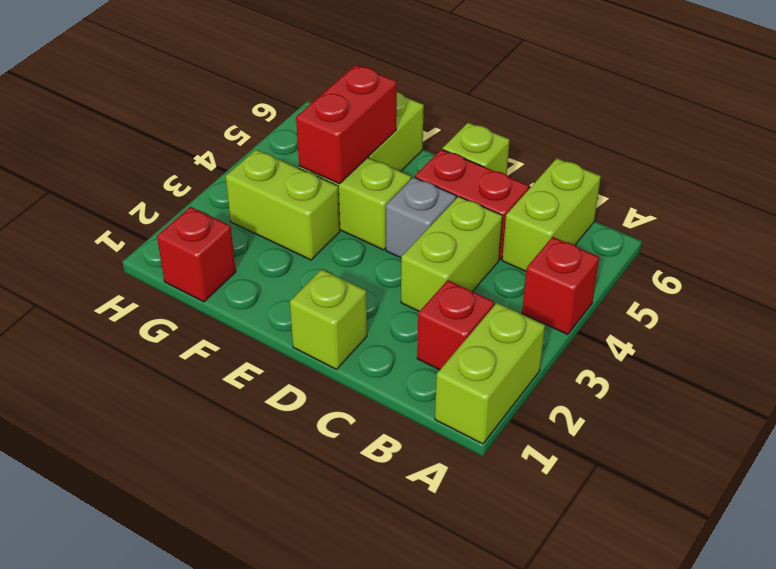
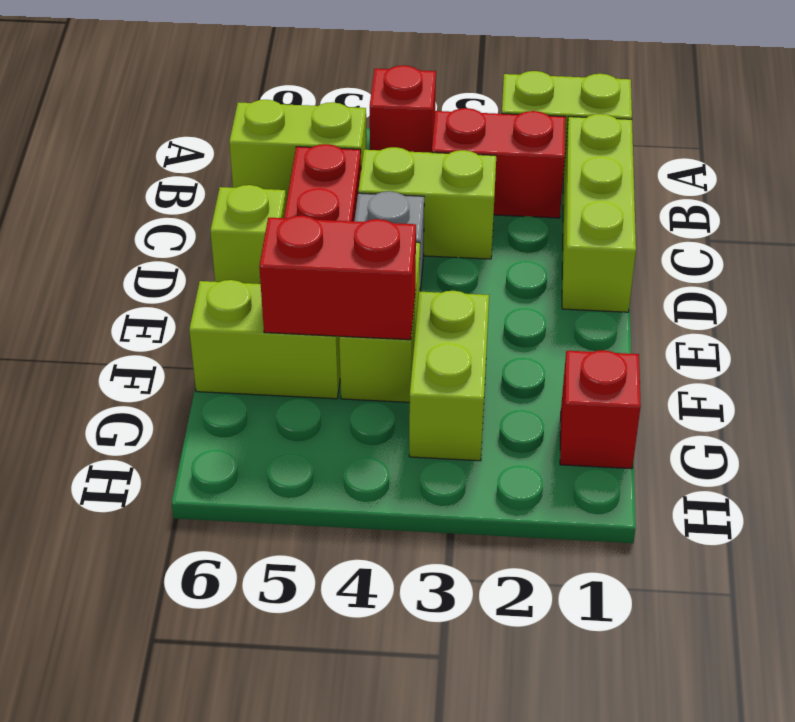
red brick B2 level 1 -> red brick B2:B3 level 1
lime brick D1 level 1 -> lime brick B1:D1 level 1

